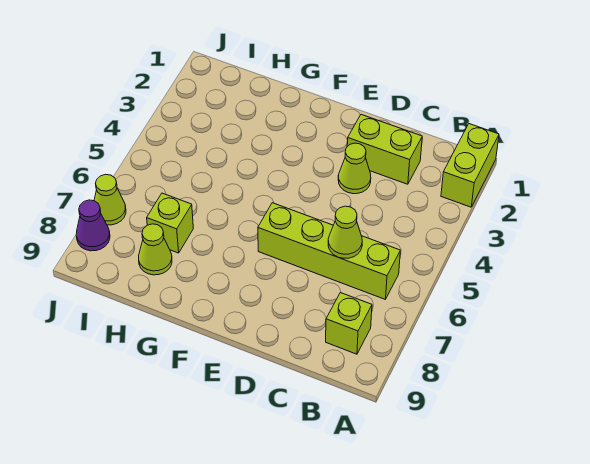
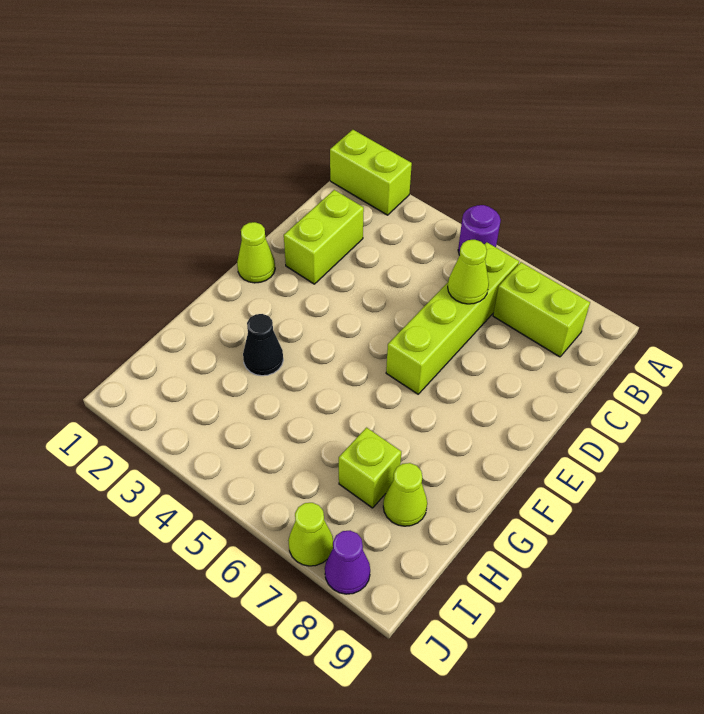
none -> purple round brick A5 level 1
lime brick B8 level 1 -> lime brick B7:B8 level 1
lime cone D3 level 1 -> lime cone E1 level 1
none -> black cone G3 level 1

